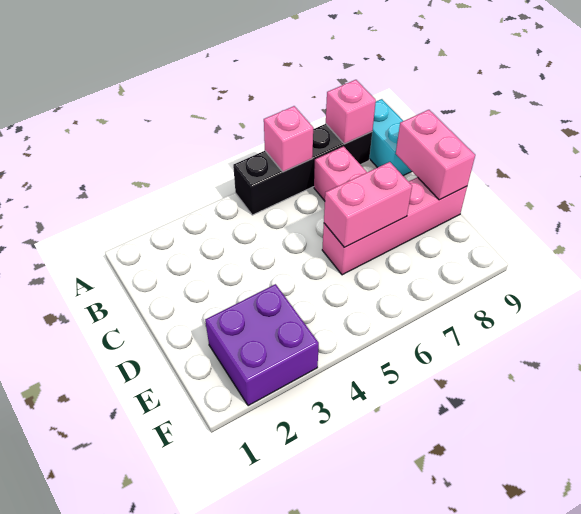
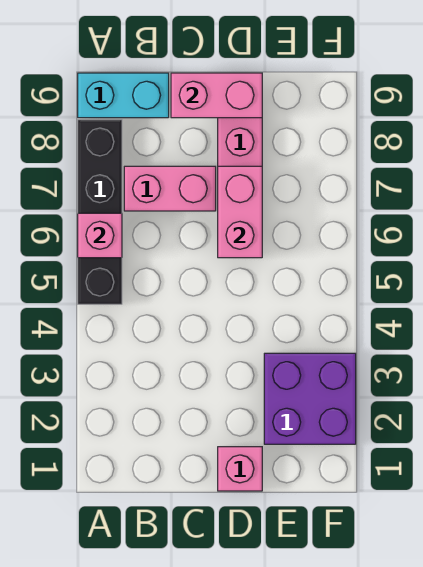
pink brick A8 level 2 -> pink brick D1 level 1

